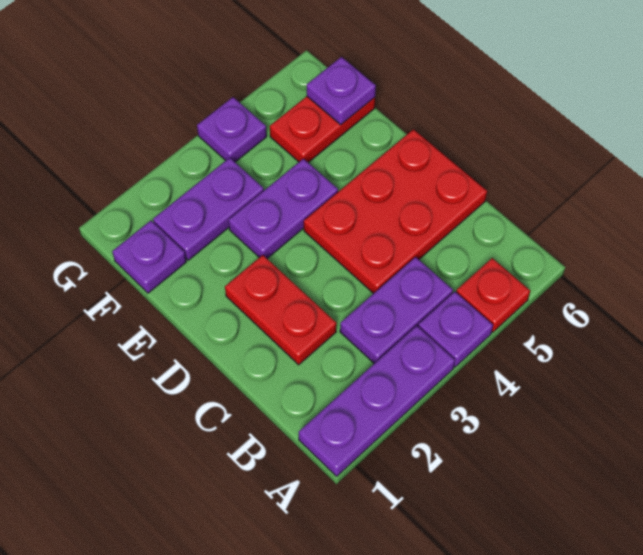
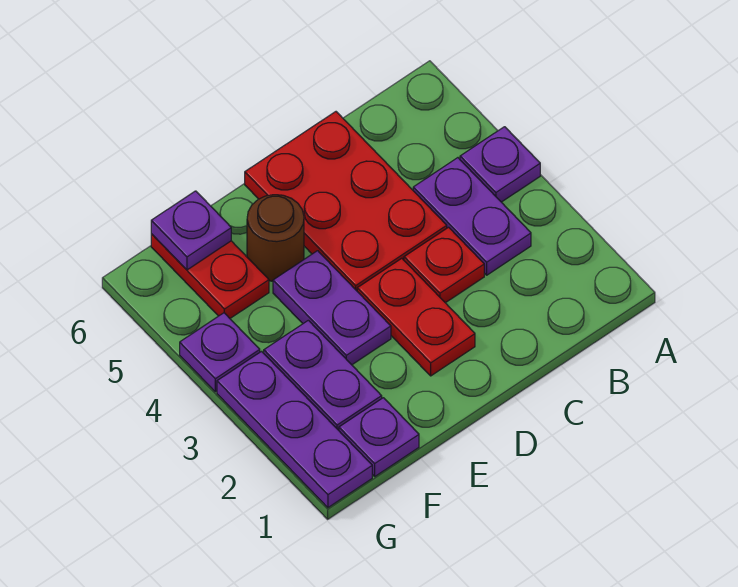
purple plate A1:A3 level 1 -> purple plate G1:G3 level 1
red plate A5 level 1 -> red plate C3 level 1
red plate C2:D2 level 1 -> red plate D2:D3 level 1
none -> brown round brick E5 level 1

